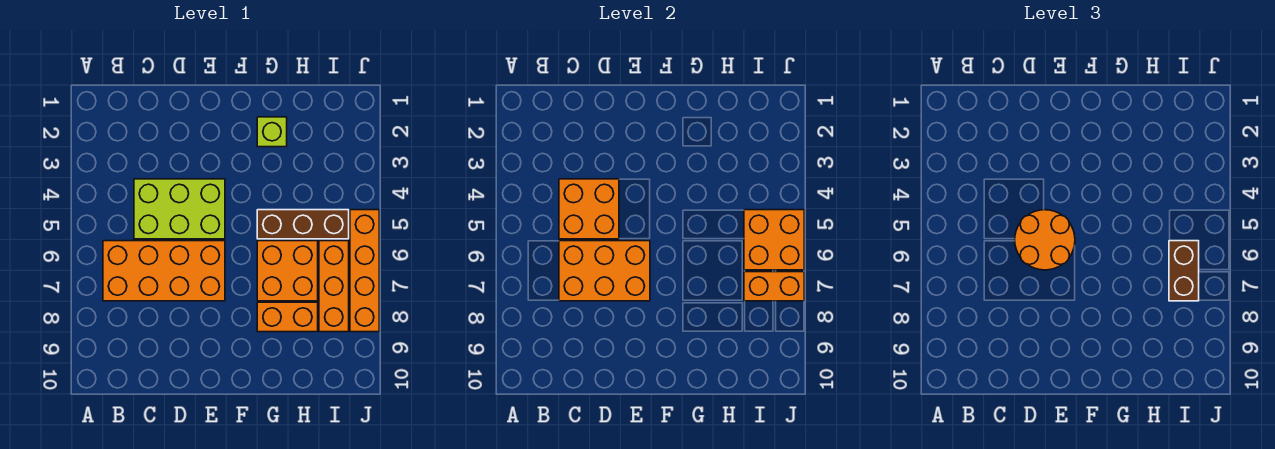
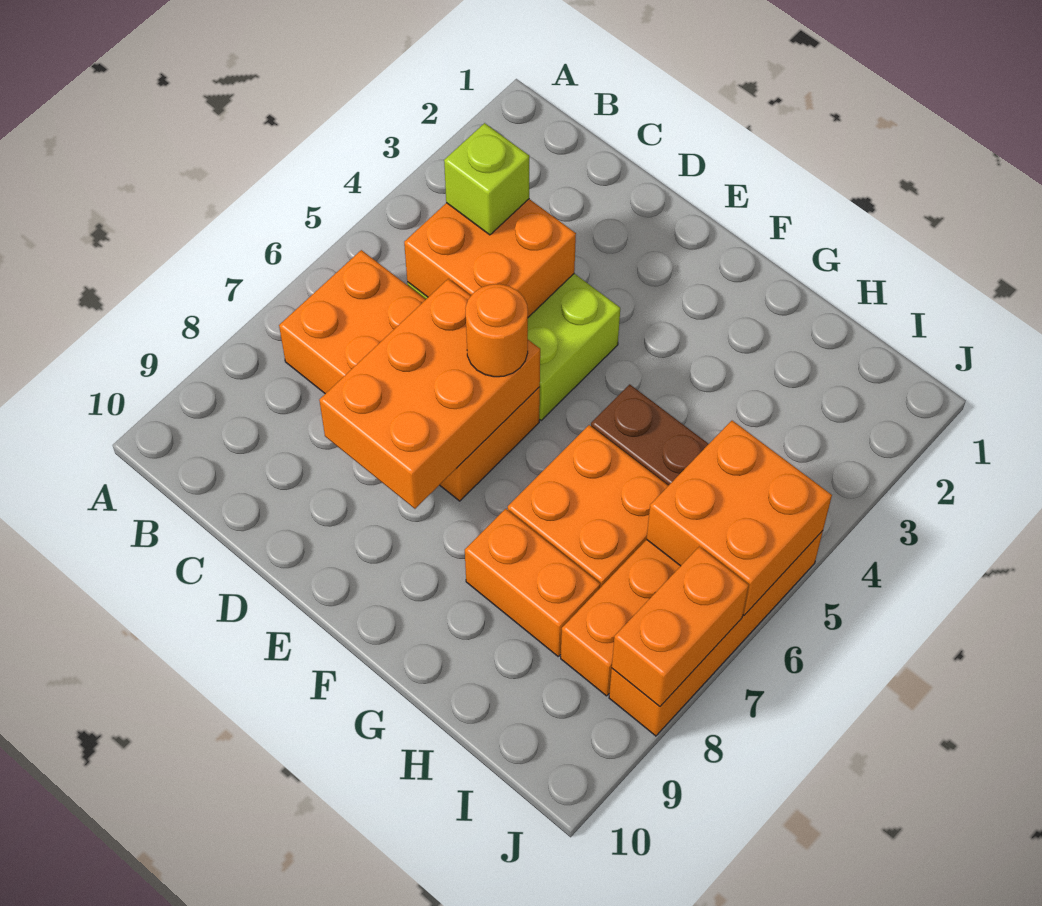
orange brick C6:E7 level 2 -> orange brick D6:E8 level 2
orange round brick D5:E6 level 3 -> orange round brick E6 level 3
lime brick G2 level 1 -> lime brick C4 level 3
brown brick I6:I7 level 3 -> none
orange brick I7:J7 level 2 -> orange brick J7:J8 level 2

